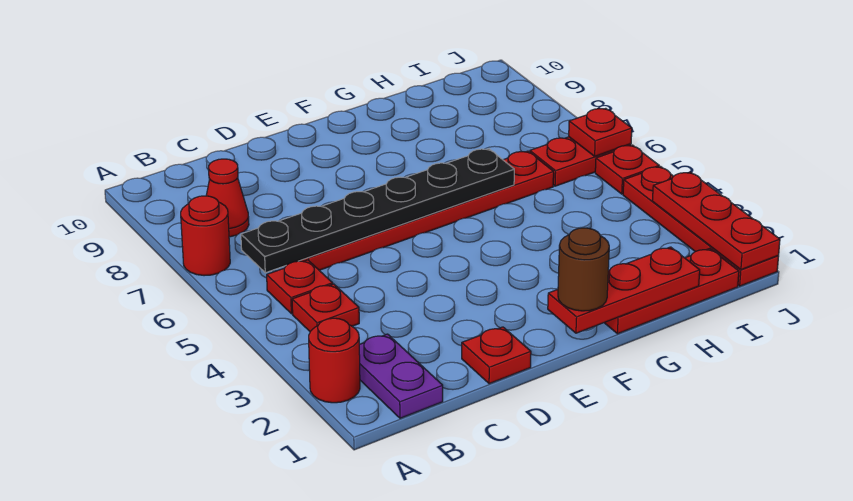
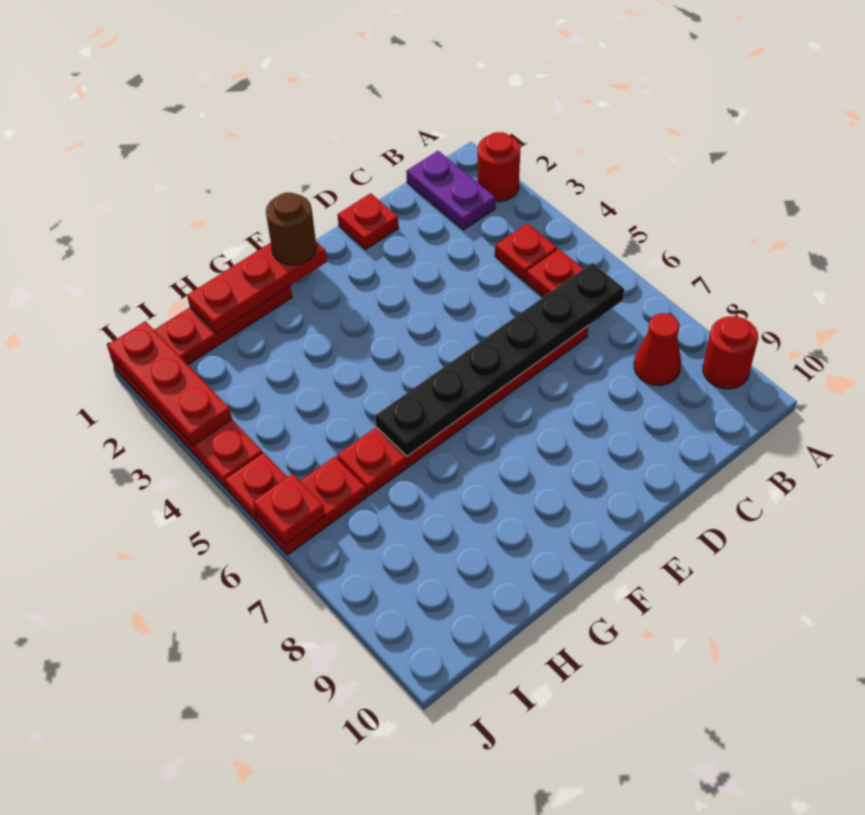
red round brick A7 level 1 -> red round brick A9 level 1

